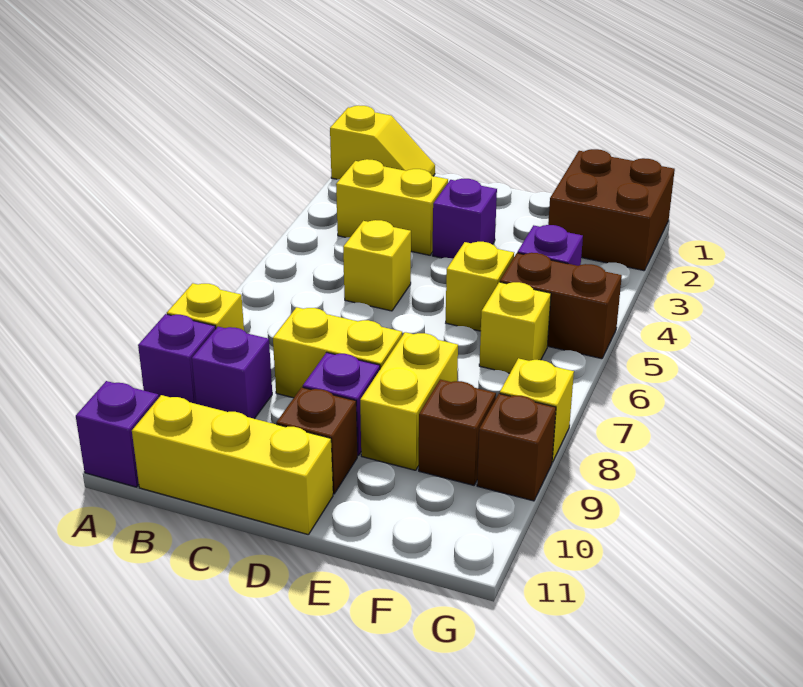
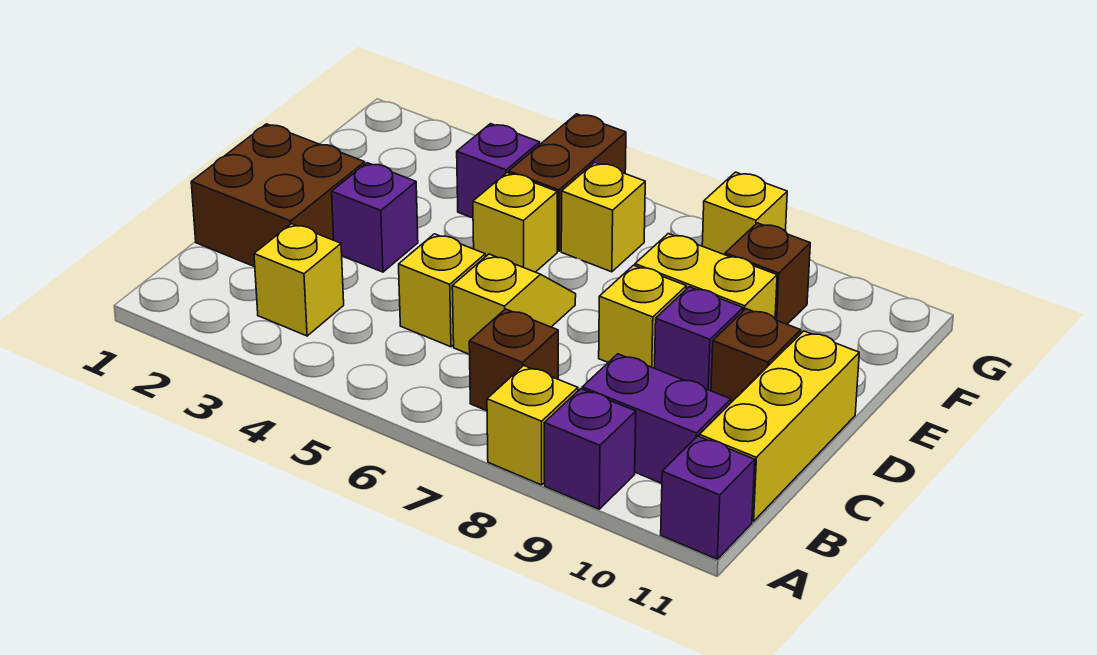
yellow slope A1:B1 level 1 top A -> yellow slope C6:D6 level 1 top C
yellow brick B3:C3 level 1 -> yellow brick B3 level 1
purple brick B9 level 1 -> purple brick B9:B10 level 1
yellow brick C8:D8 level 1 -> yellow brick D8 level 1
brown brick F1:G2 level 1 -> brown brick C1:D2 level 1
brown brick G9 level 1 -> brown brick B7 level 1

